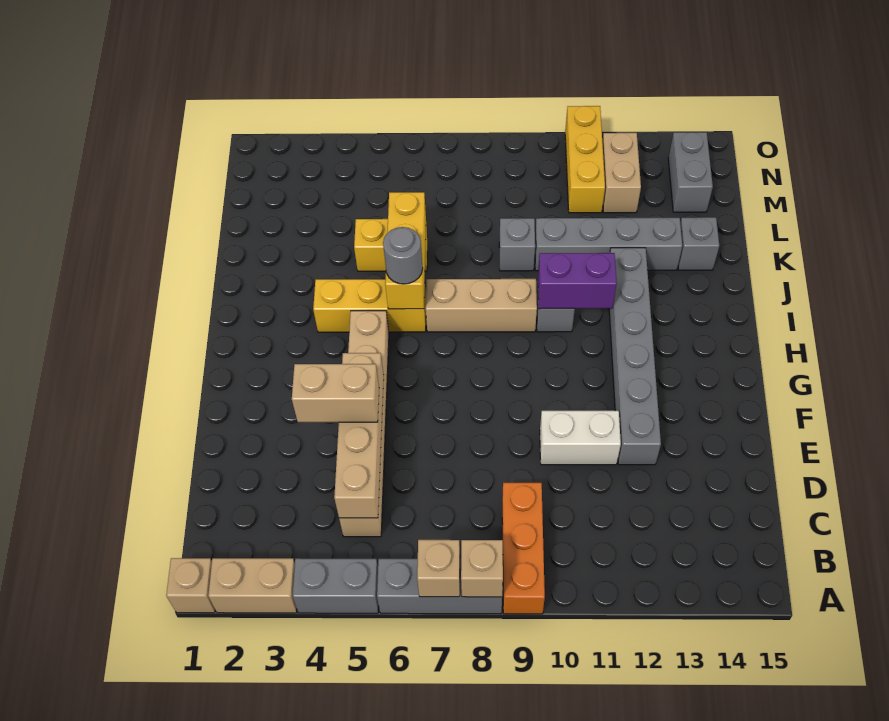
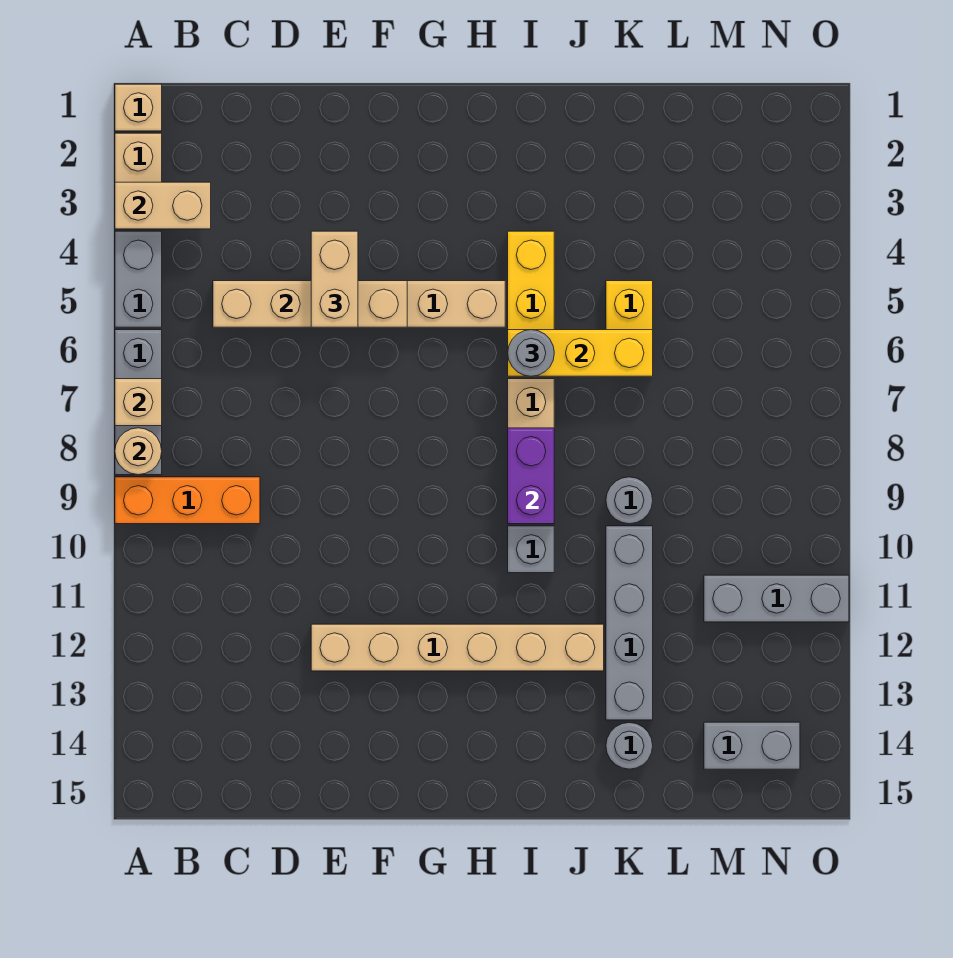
tan brick A8 level 2 -> tan round brick A8 level 2
white brick E10:E11 level 1 -> none
grey brick E12:J12 level 1 -> tan brick E12:J12 level 1
purple brick I10:I11 level 2 -> purple brick I8:I9 level 2
grey brick K9 level 1 -> grey round brick K9 level 1
grey brick K14 level 1 -> grey round brick K14 level 1
yellow brick M11:O11 level 1 -> grey brick M11:O11 level 1
tan brick M12:N12 level 1 -> tan brick A3:B3 level 2

